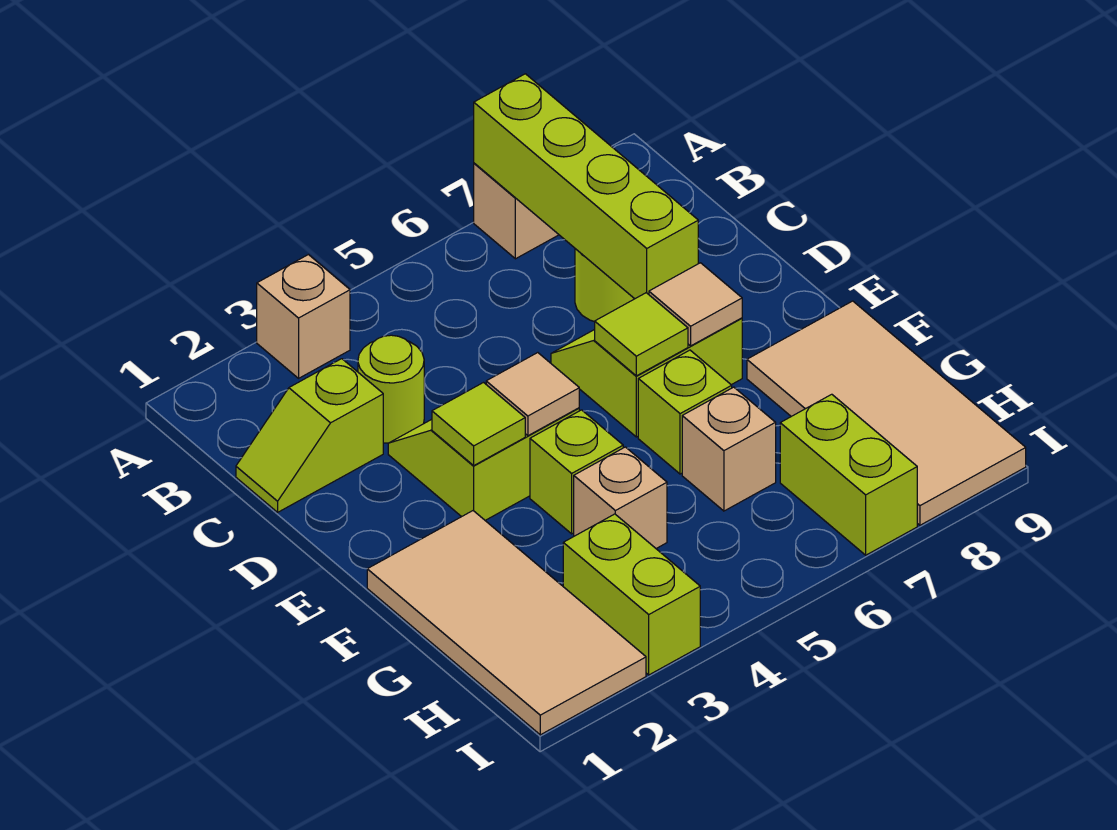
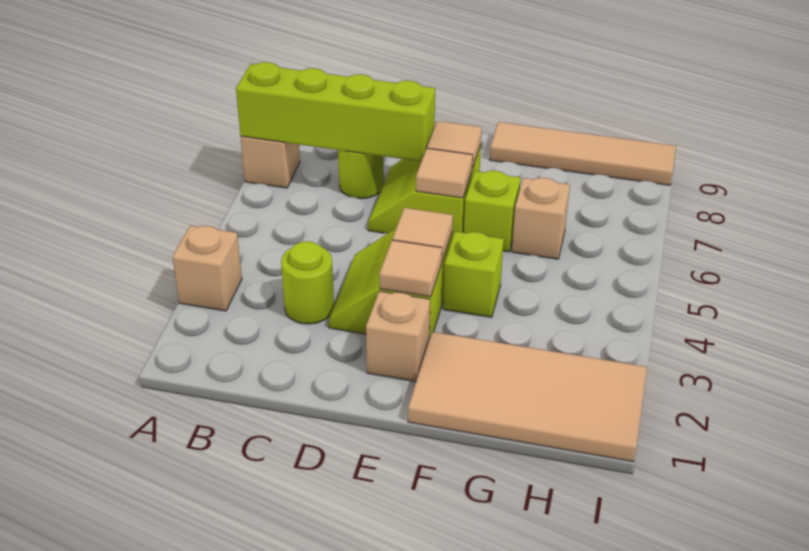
lime slope C1:C2 level 1 top 2 -> none
lime tile E3 level 2 -> tan tile E3 level 2
lime tile E6 level 2 -> tan tile E6 level 2
tan tile F8:I9 level 1 -> tan tile F9:I9 level 1
tan brick G4 level 1 -> tan brick E2 level 1
lime brick H3:I3 level 1 -> none
lime brick H7:I7 level 1 -> none

